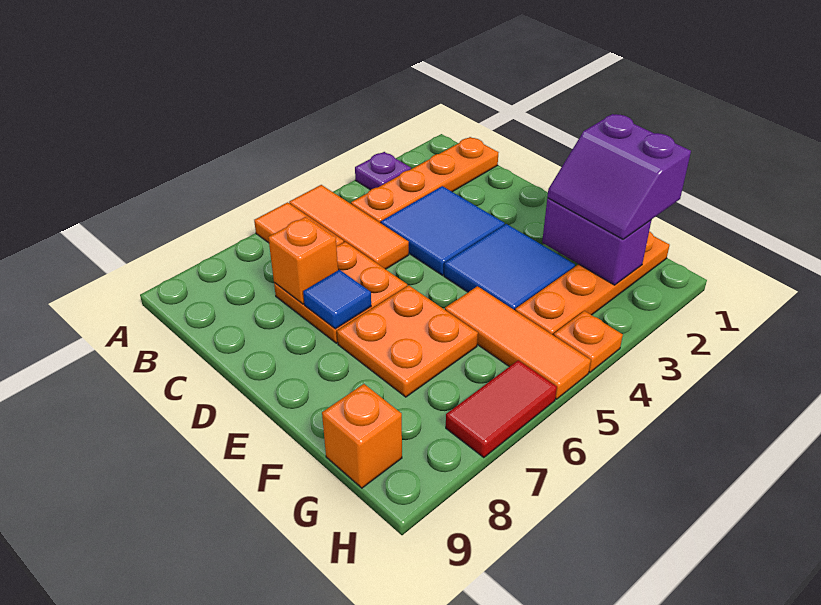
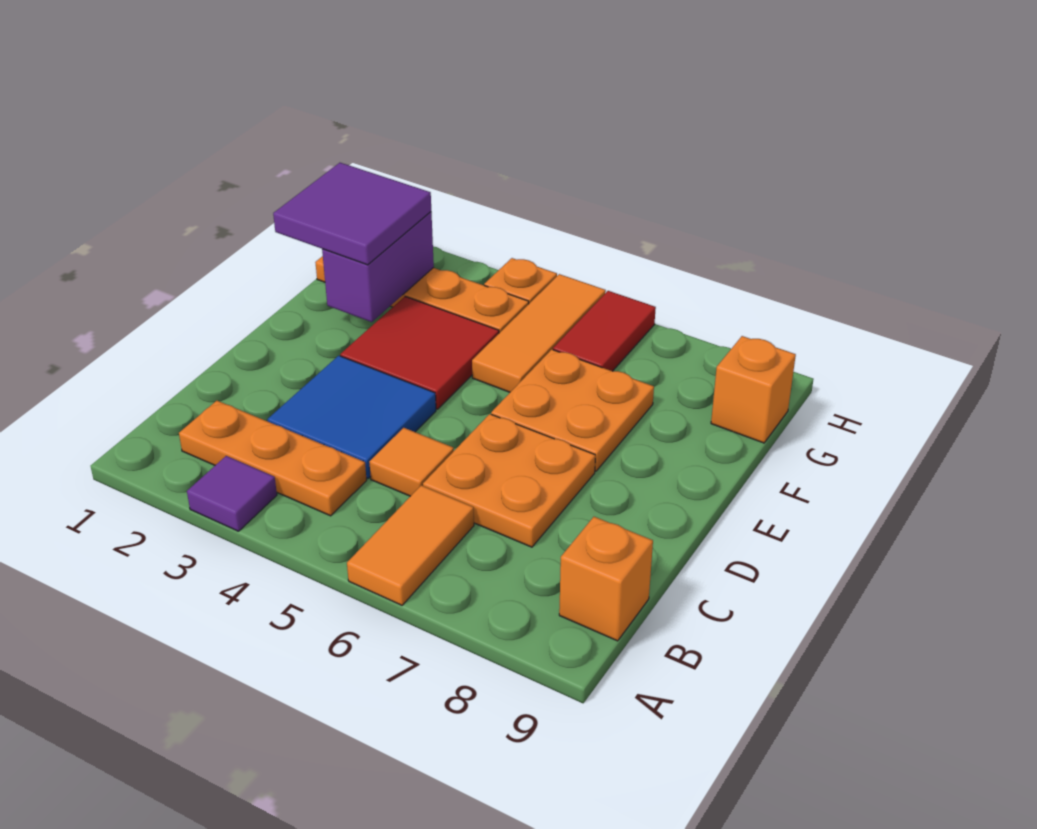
purple plate A3 level 1 -> purple tile A3 level 1
orange tile A5:C5 level 1 -> orange tile C5 level 1
orange plate B1:B4 level 1 -> orange plate B2:B4 level 1
orange brick C7 level 2 -> orange brick B9 level 1
blue tile D7 level 2 -> none
blue tile E3:F4 level 1 -> red tile E3:F4 level 1
purple slope F1:G2 level 3 top 1 -> purple tile F1:G2 level 3
red tile H6:H7 level 1 -> red tile G6:H6 level 1

